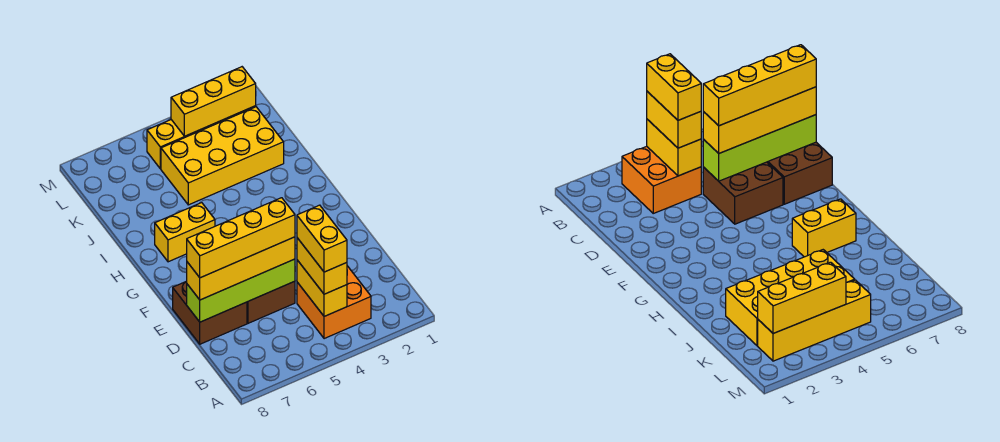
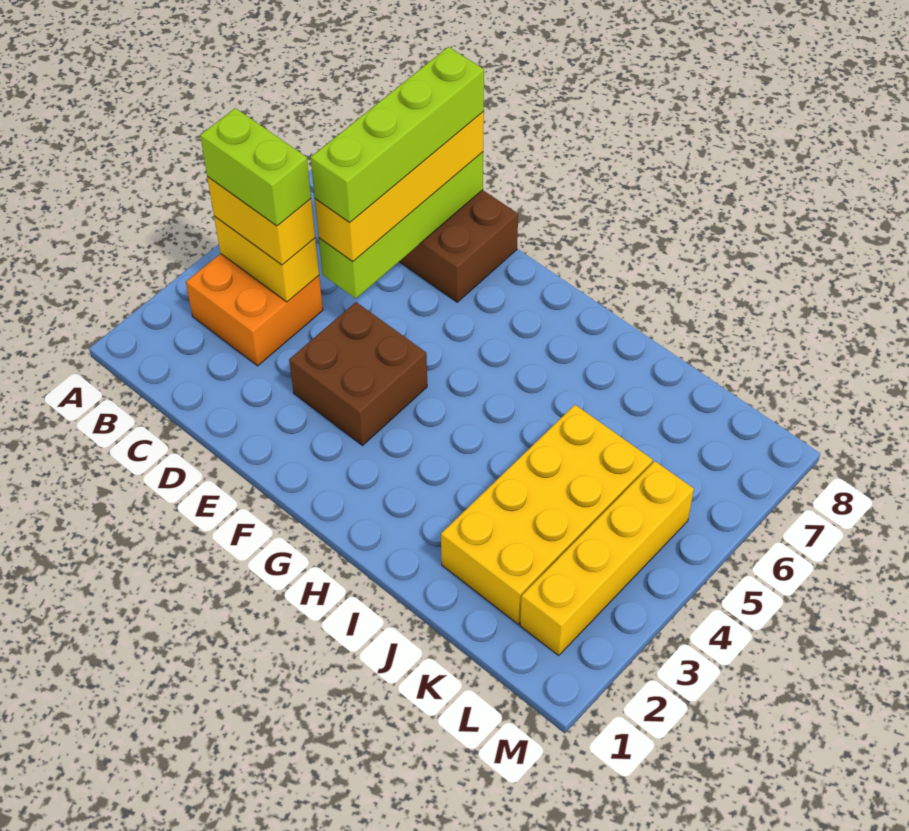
yellow brick B4:C4 level 4 -> lime brick B4:C4 level 4
brown brick D5:E6 level 1 -> brown brick E3:F4 level 1
yellow brick D5:D8 level 4 -> lime brick D5:D8 level 4
yellow brick H6:H7 level 1 -> none
yellow brick L2:L4 level 2 -> none

